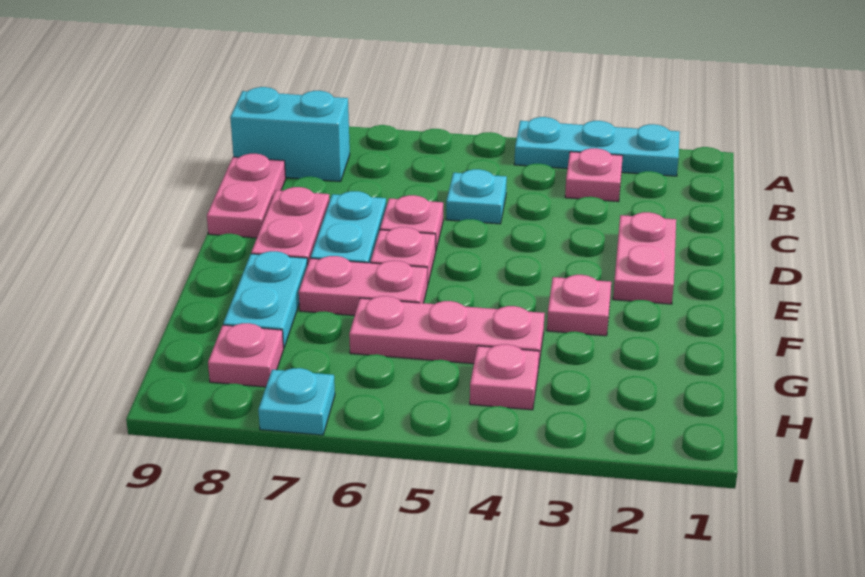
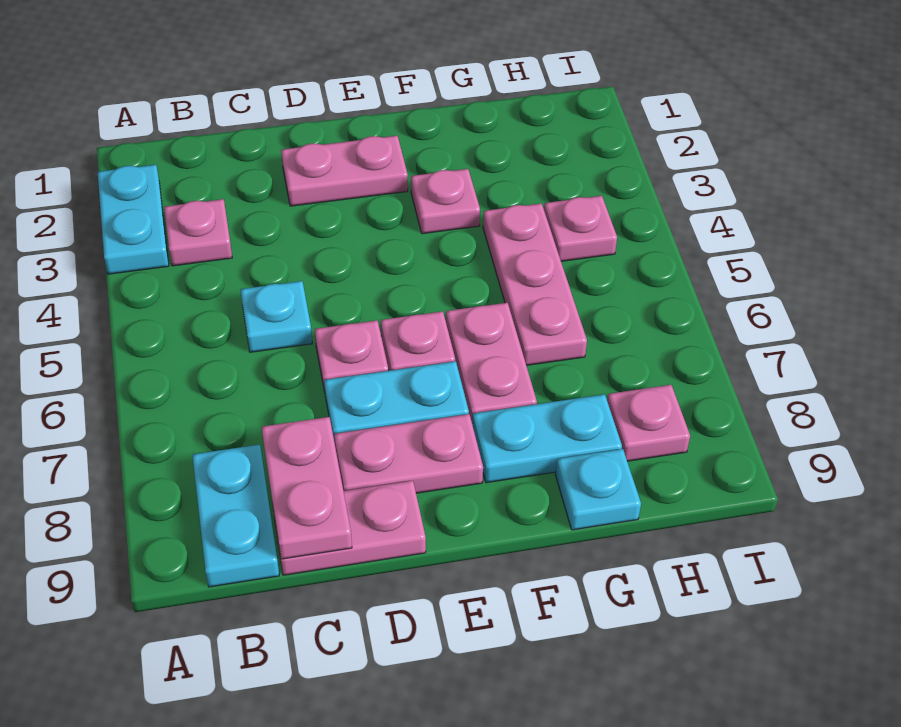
cyan plate A2:A4 level 1 -> cyan plate A2:A3 level 1
cyan brick B8:B9 level 1 -> cyan plate B8:B9 level 1
none -> pink plate C8:C9 level 2
cyan plate I7 level 1 -> cyan plate G9 level 1

